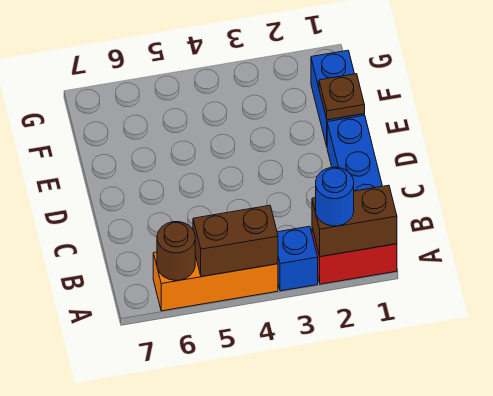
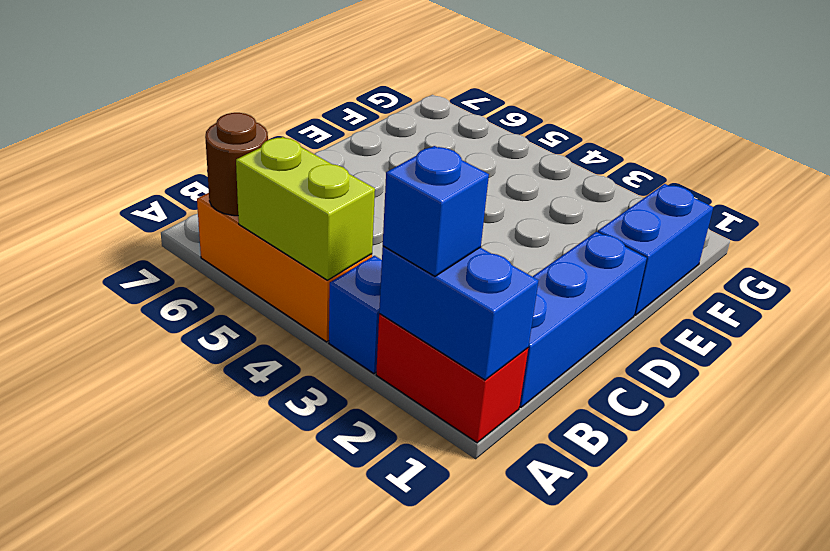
brown brick A1:A2 level 2 -> blue brick A1:A2 level 2
blue round brick A2 level 3 -> blue brick A2 level 3
brown brick A4:A5 level 2 -> lime brick A4:A5 level 2
brown plate E1 level 2 -> none

